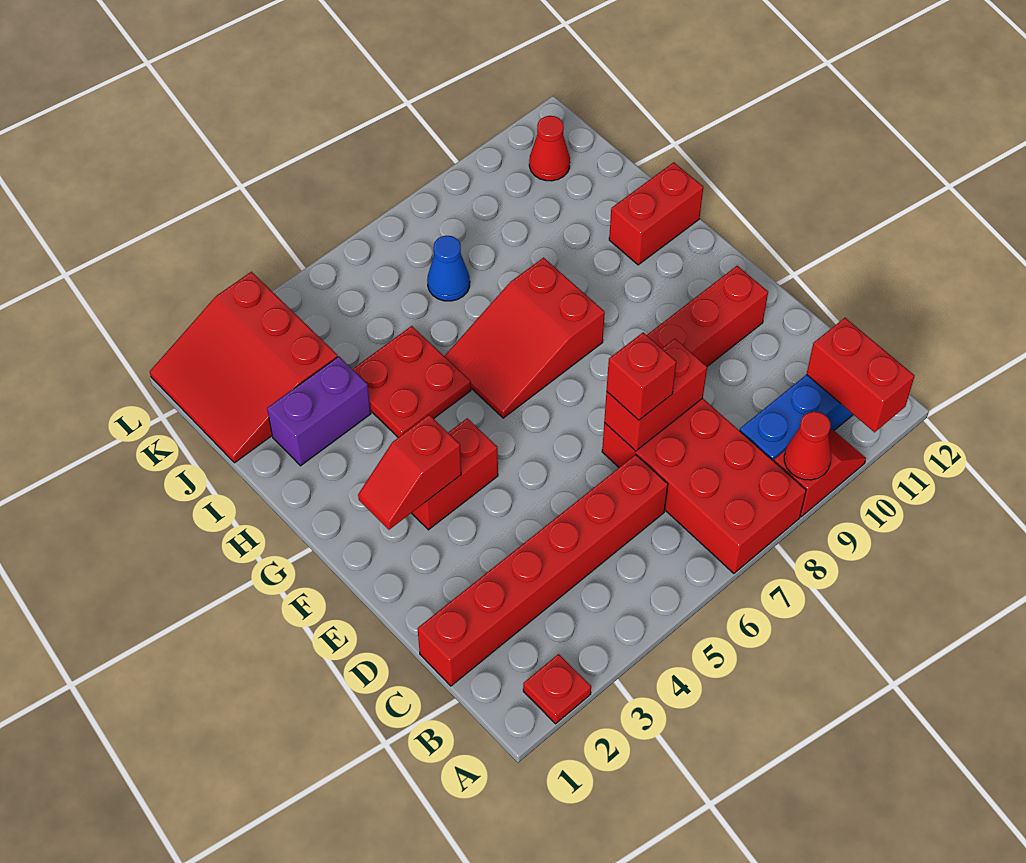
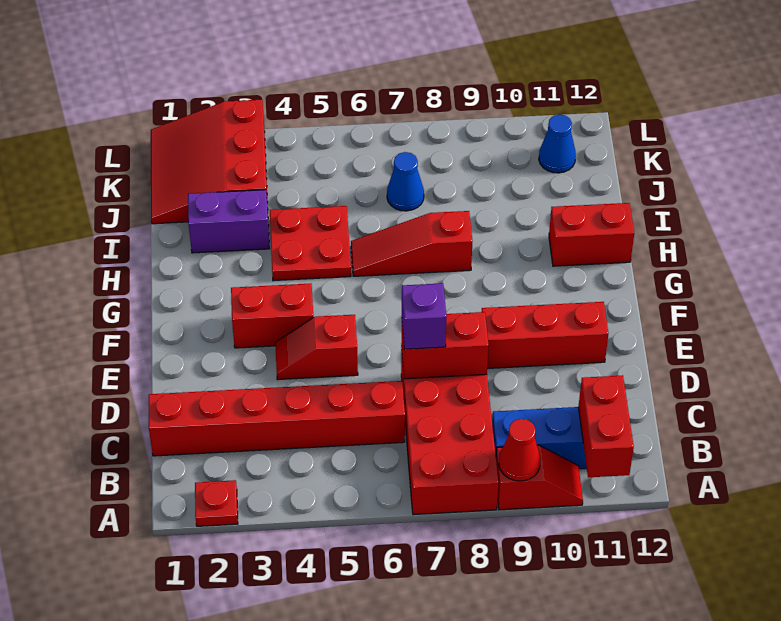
red brick D7 level 3 -> purple brick D7 level 3
red slope F2:F3 level 2 top 3 -> red slope E4:E5 level 1 top 5
red slope G6:H8 level 1 top 8 -> red slope H6:H8 level 1 top 8
red cone K11 level 1 -> blue cone K11 level 1

